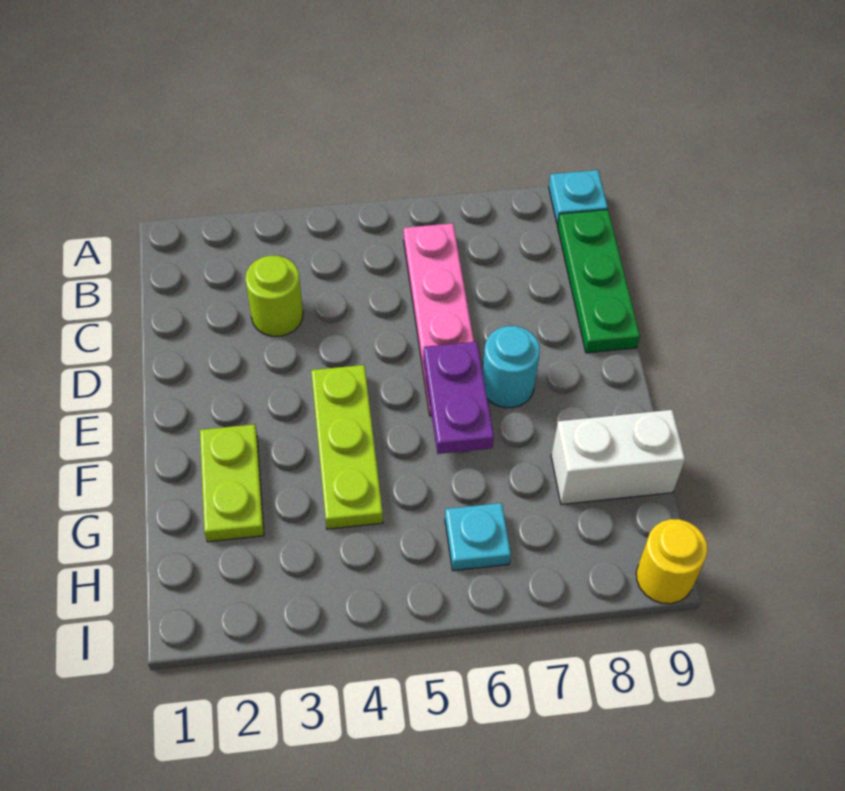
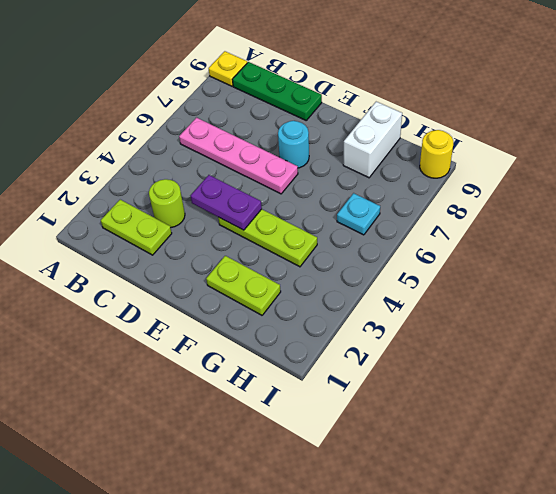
cyan plate A9 level 1 -> yellow plate A9 level 1
none -> lime plate B2:C2 level 1
purple plate E6:F6 level 2 -> purple plate D4:E4 level 2

